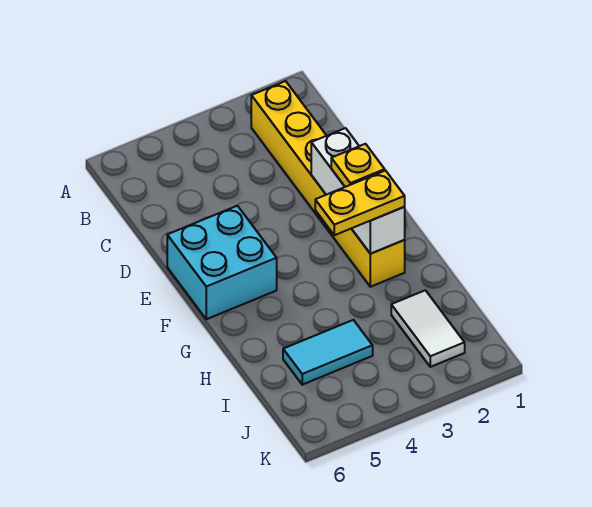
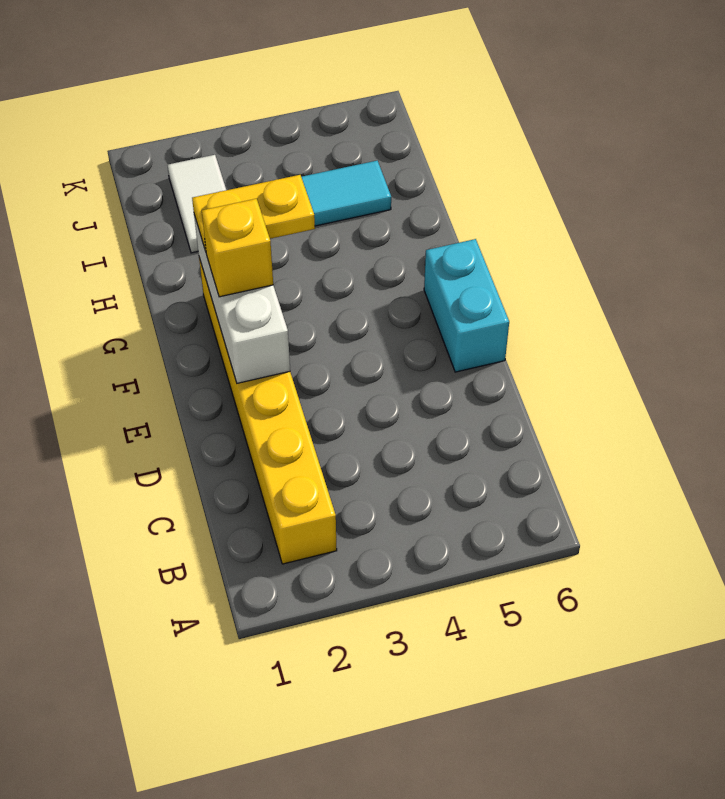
cyan brick E5:F6 level 1 -> cyan brick E6:F6 level 1
yellow plate F2 level 3 -> yellow brick F2 level 3

